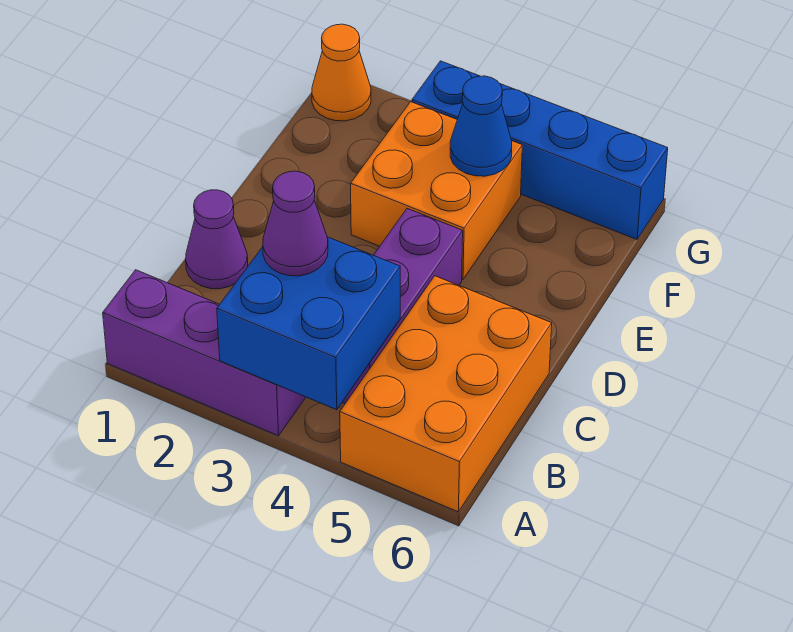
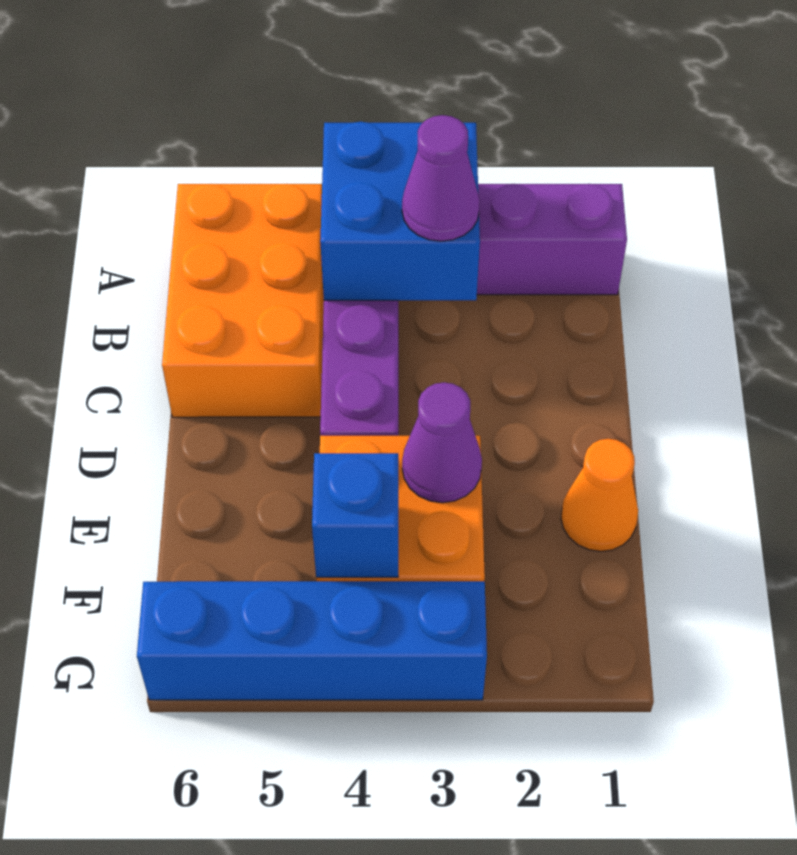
purple cone C1 level 1 -> purple cone E3 level 2
blue cone F4 level 2 -> blue brick F4 level 2
orange cone G1 level 1 -> orange cone E1 level 1

